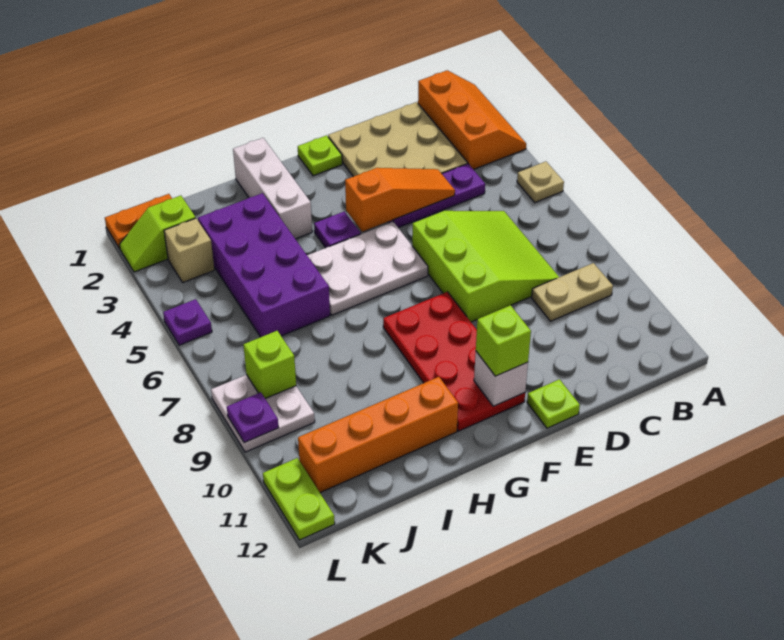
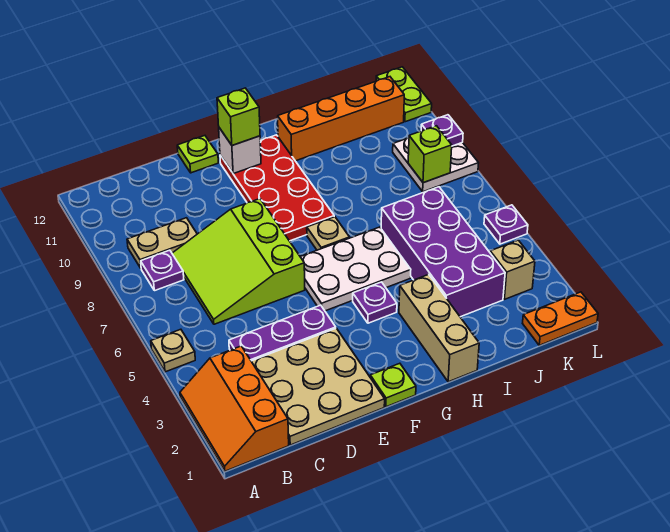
none -> purple plate B8 level 1
orange slope D4:F4 level 2 top F -> none
none -> tan plate G7 level 1
white brick H1:H3 level 1 -> tan brick H1:H3 level 1
lime slope K2:L2 level 1 top K -> none

